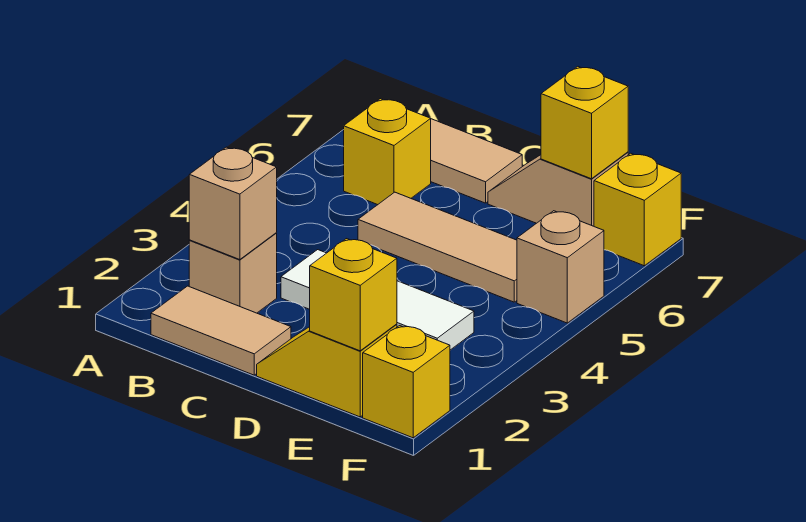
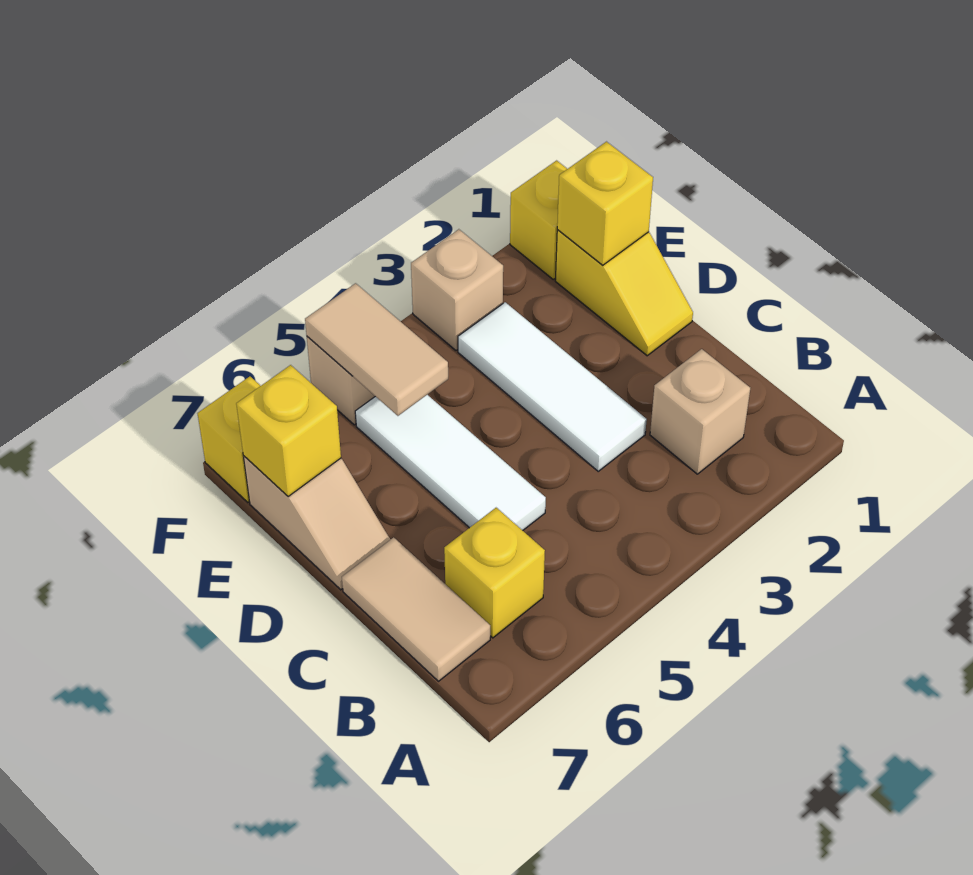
tan tile B1:C1 level 1 -> tan tile E5:F5 level 2
tan brick B2 level 2 -> tan brick F3 level 1
tan tile C5:E5 level 1 -> white tile C5:E5 level 1

